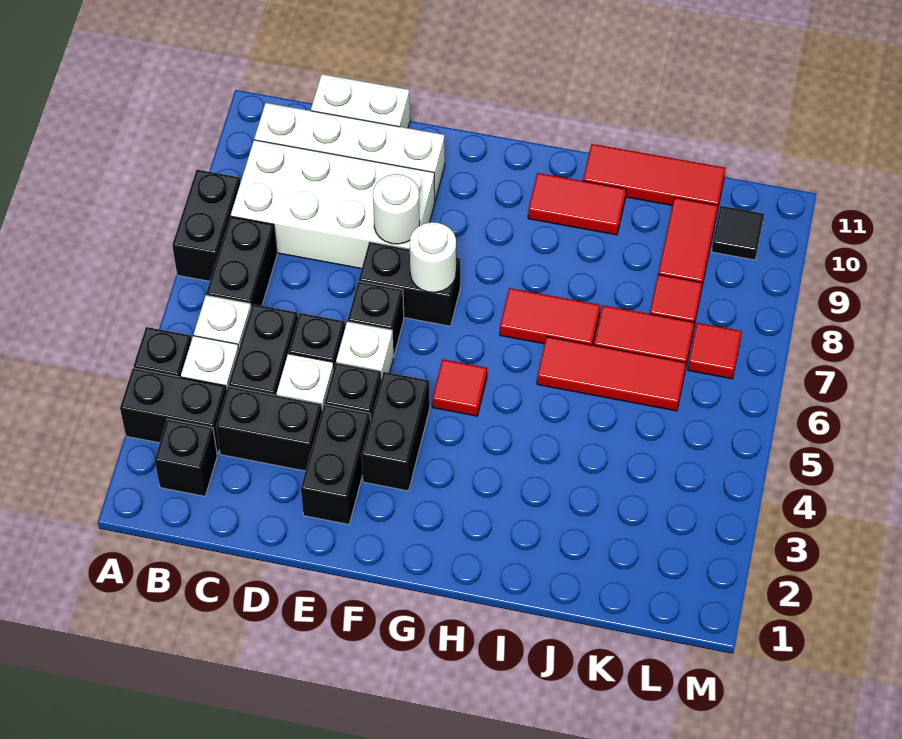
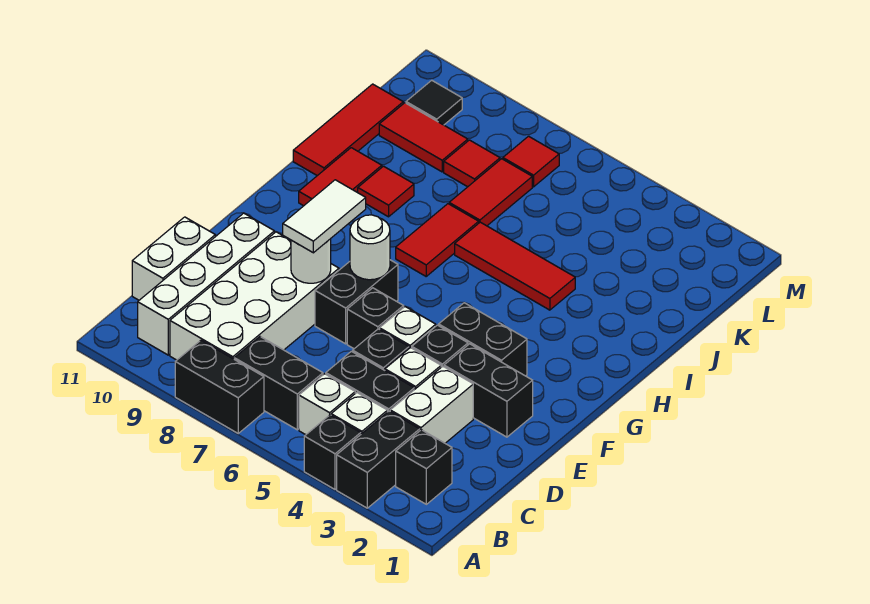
black brick C3:D3 level 1 -> white brick C3:D3 level 1
none -> white tile E8:F8 level 3
red tile G5 level 1 -> red tile I9 level 1
red tile I6:K6 level 1 -> red tile I4:I6 level 1

